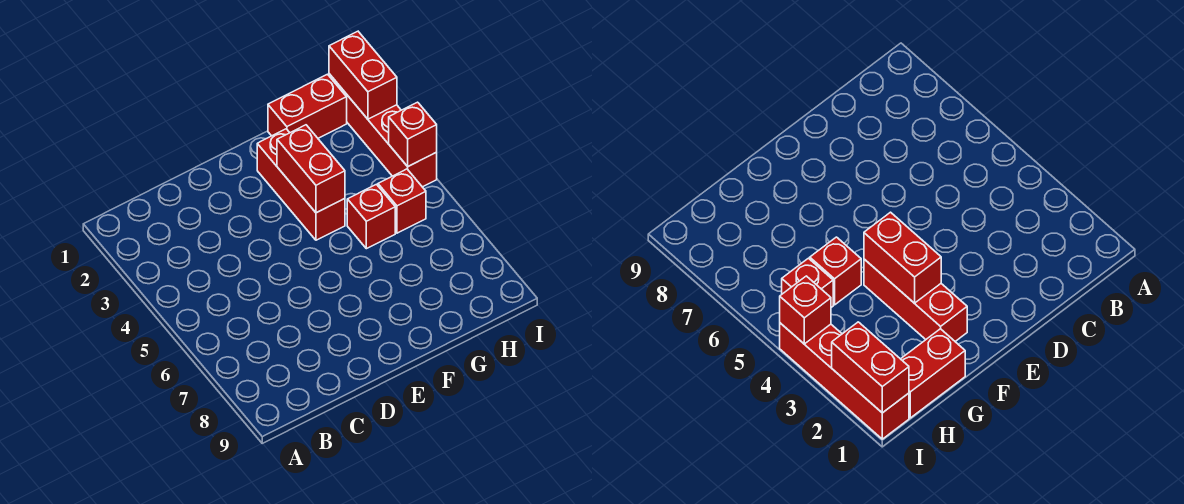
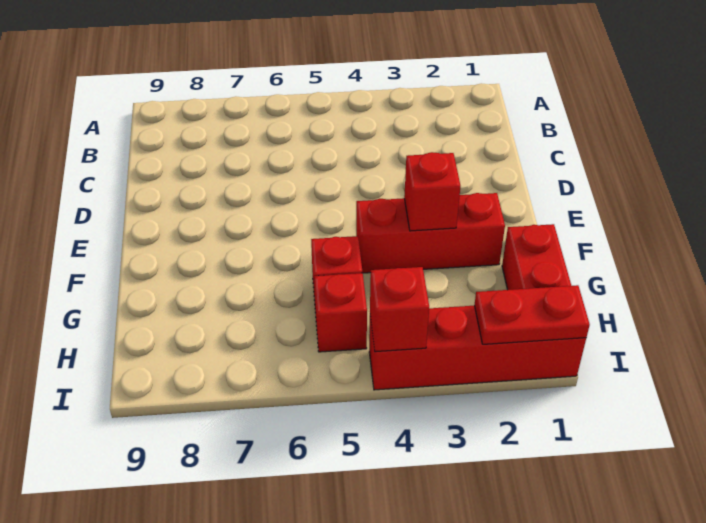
red brick F3:F4 level 2 -> red brick F3 level 2
red brick I1:I2 level 2 -> red plate I1:I2 level 2

